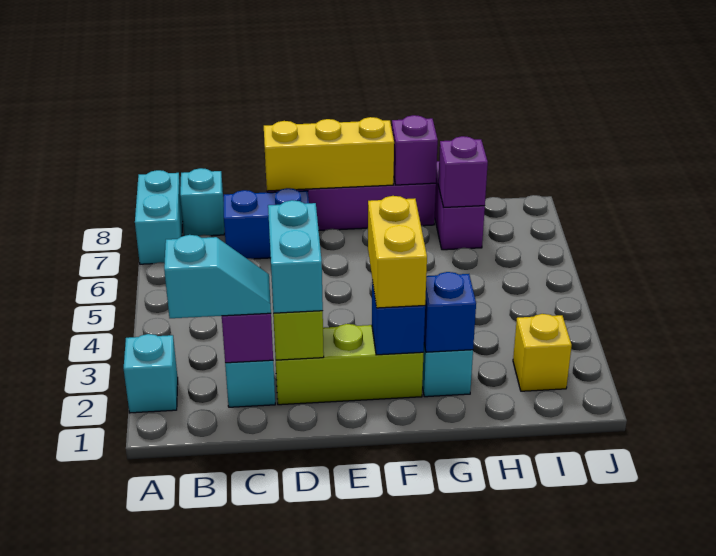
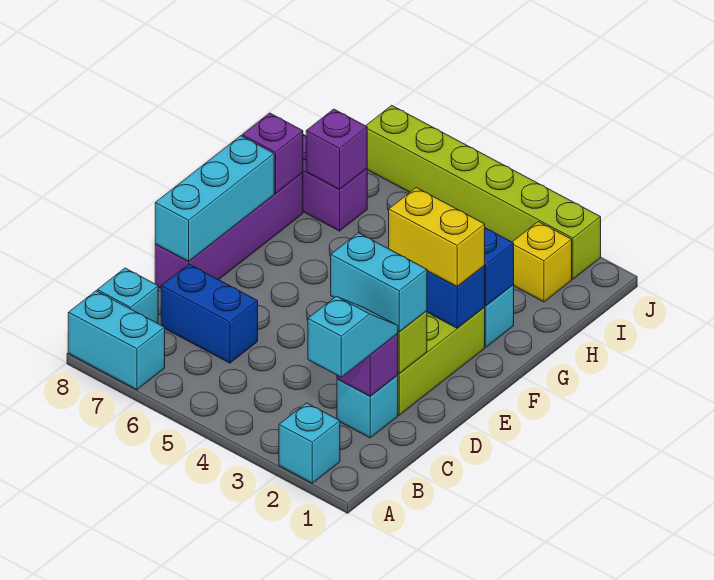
blue brick C7:D7 level 1 -> blue brick C6:C7 level 1
yellow brick D8:F8 level 2 -> cyan brick D8:F8 level 2
none -> lime brick J2:J7 level 1

